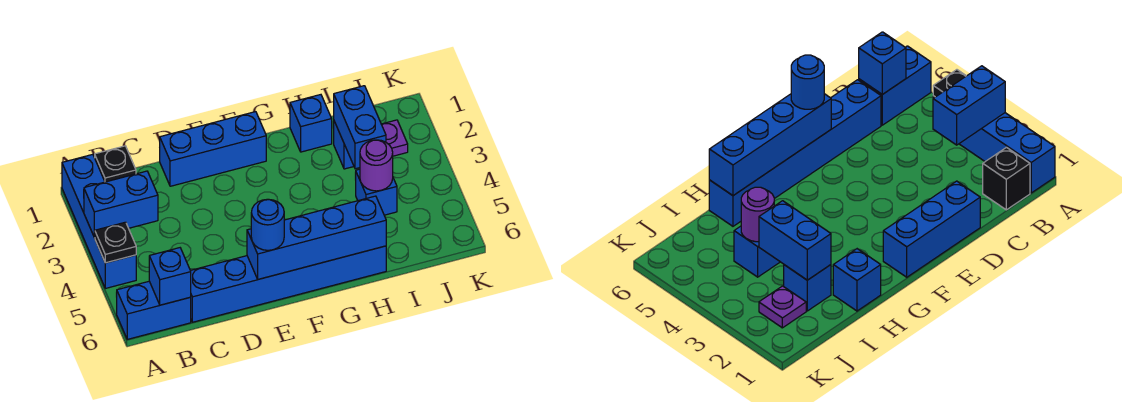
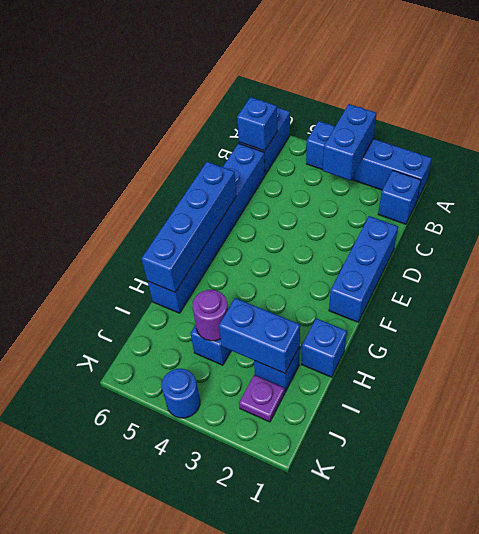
black plate A4 level 2 -> none
black brick B1 level 1 -> blue brick B1 level 1
blue round brick E6 level 3 -> blue round brick K4 level 1

